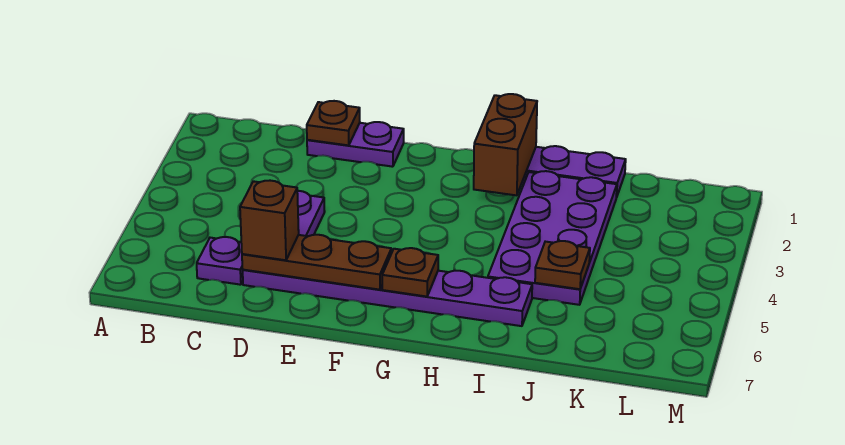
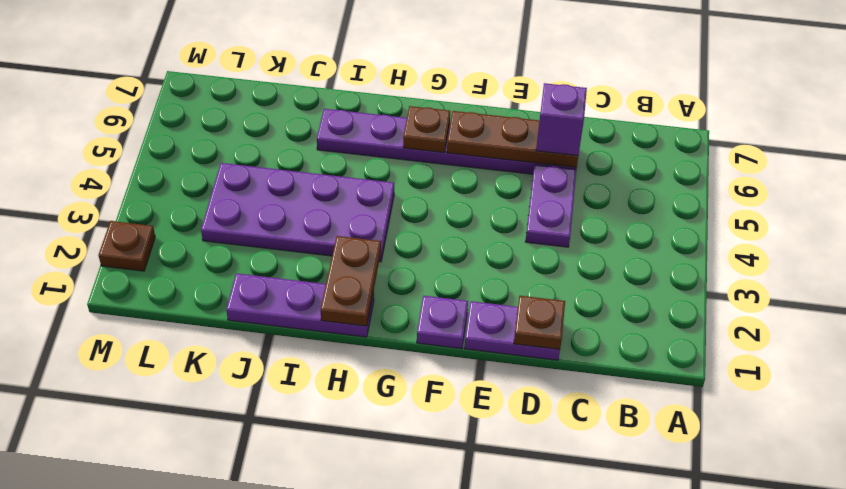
purple plate C6 level 1 -> purple plate F1 level 1
brown brick D6 level 3 -> purple brick D6 level 3
brown brick H1:H2 level 2 -> brown plate H1:H2 level 2
purple plate I2:J5 level 1 -> purple plate H3:K4 level 1
brown plate J5 level 2 -> brown plate M2 level 1

